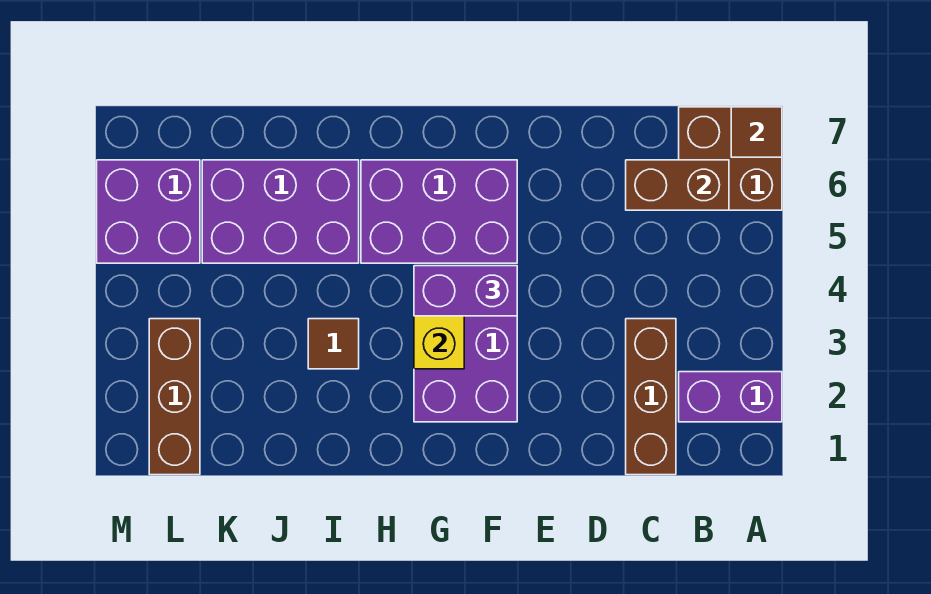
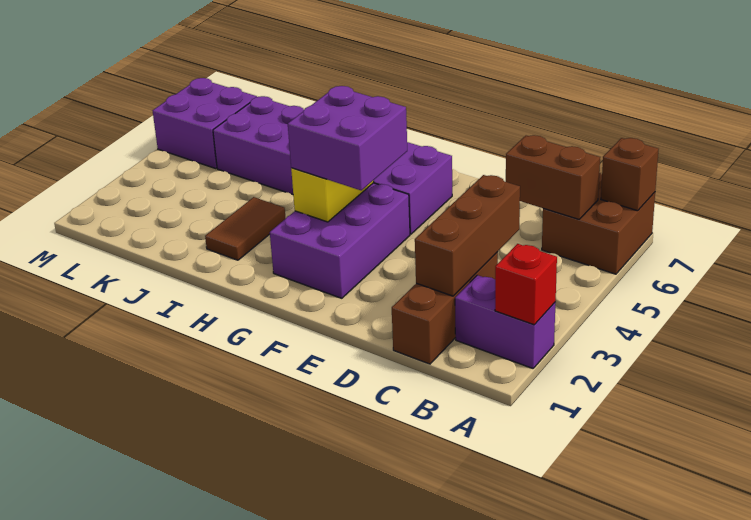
none -> red brick A2 level 2
brown tile A7 level 2 -> brown brick A7 level 2
purple brick F4:G4 level 3 -> purple brick F3:G4 level 3
brown tile I3 level 1 -> brown tile I2:I3 level 1
brown brick L1:L3 level 1 -> brown brick C2:C4 level 2

